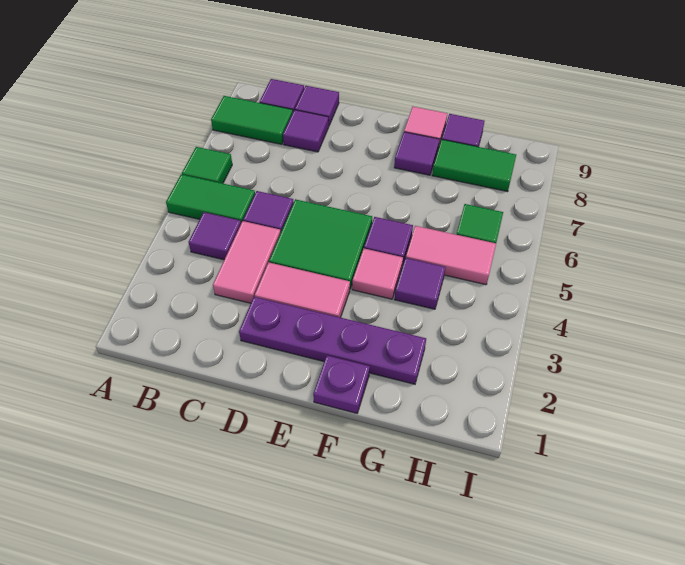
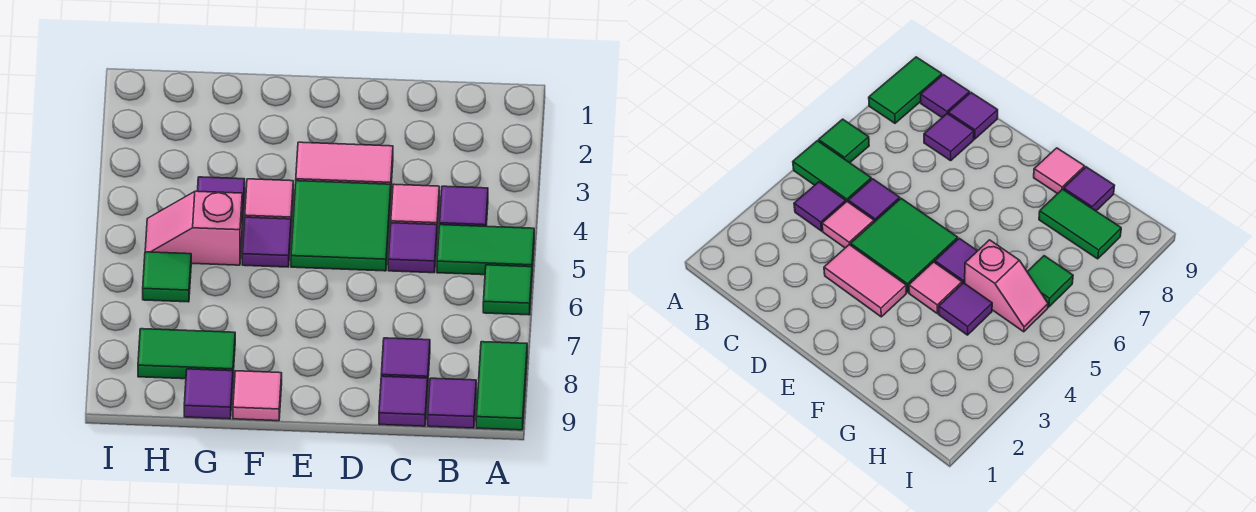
green tile A8:B8 level 1 -> green tile A8:A9 level 1
pink tile C3:C4 level 1 -> pink tile C4 level 1
purple plate D2:G2 level 1 -> none
purple plate F1 level 1 -> none
purple tile F8 level 1 -> none
pink tile G5:H5 level 1 -> pink slope G5:H5 level 1 top G

